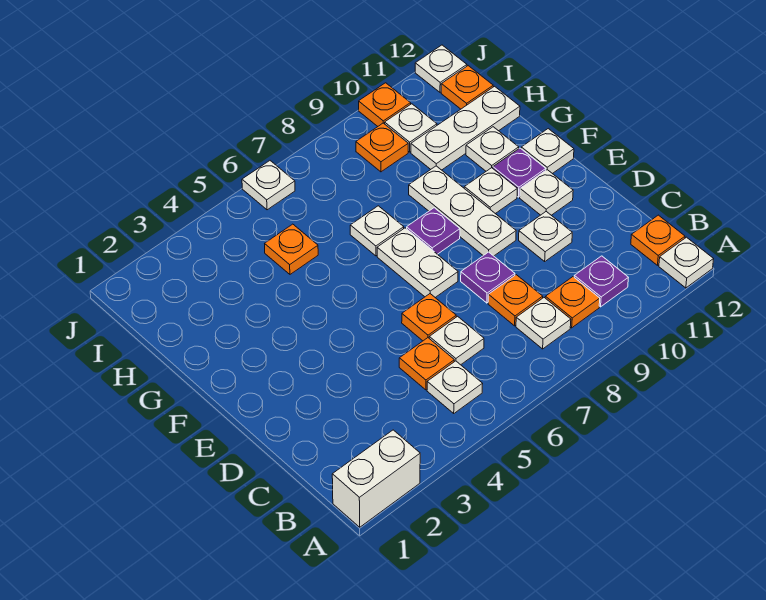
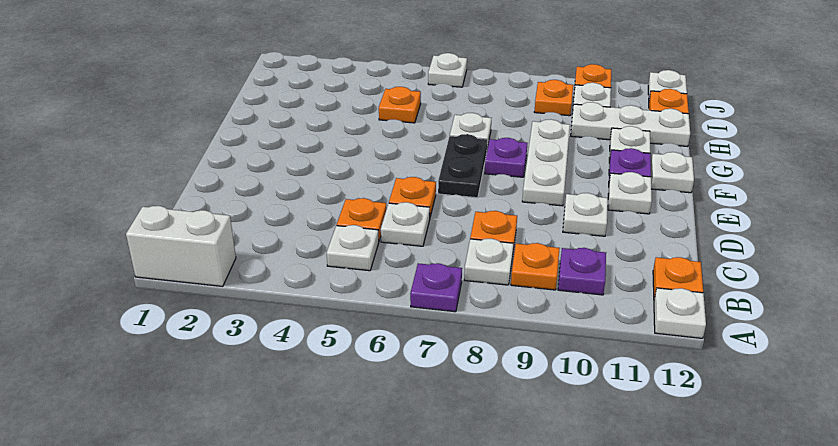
purple plate D8 level 1 -> purple plate A7 level 1
white plate E7:F7 level 1 -> black plate E7:F7 level 1
white plate F10 level 1 -> none

